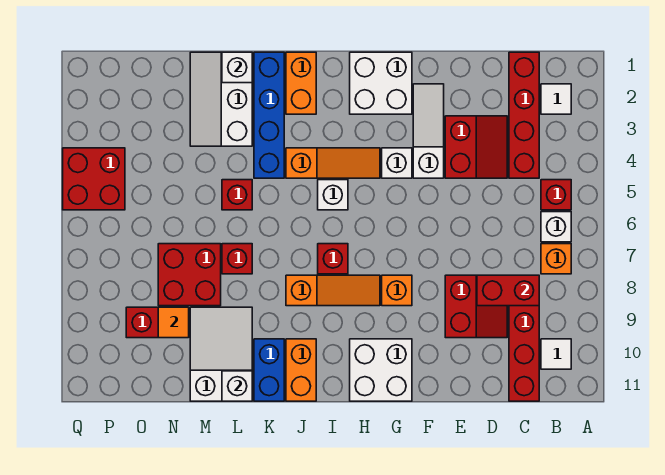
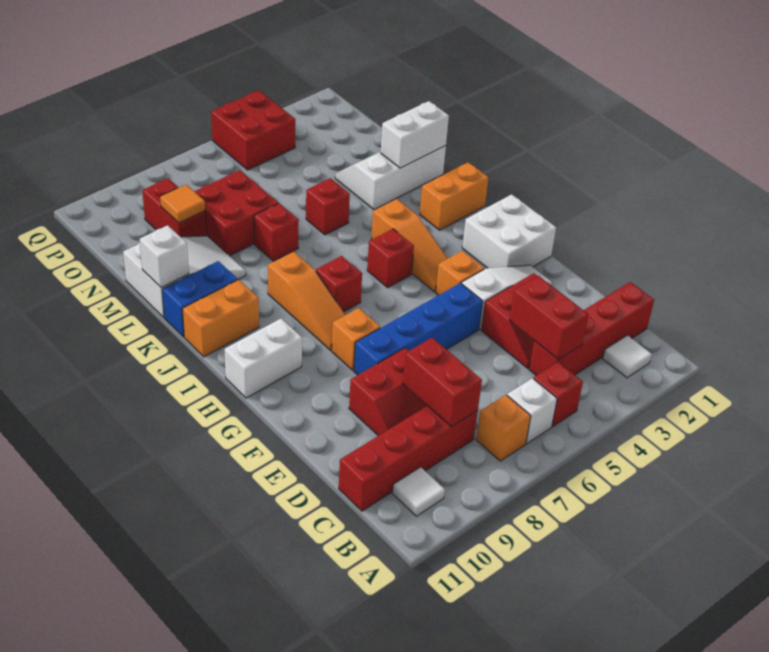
none -> red brick C4:D4 level 2
white brick G4 level 1 -> orange brick G4 level 1
white brick G10:H11 level 1 -> white brick H10:H11 level 1
white brick I5 level 1 -> red brick I5 level 1
blue brick K1:K4 level 1 -> blue brick F5:F8 level 1
white brick L1 level 2 -> white brick L1:L2 level 2

